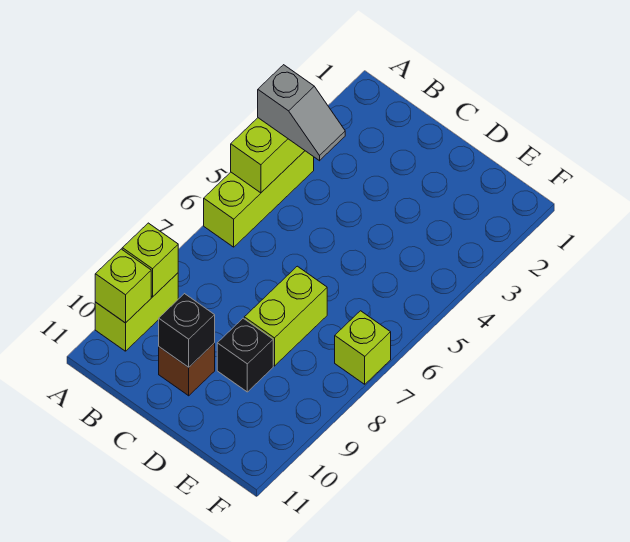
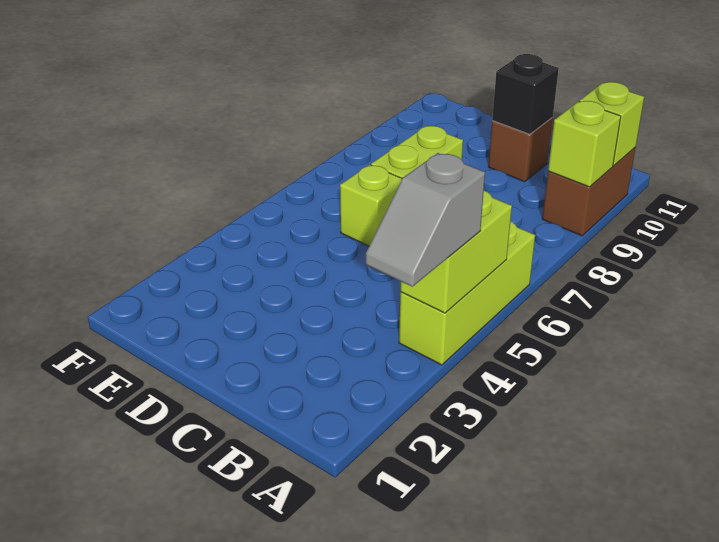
grey slope A4:B4 level 3 top A -> grey slope A3:A4 level 3 top 4
lime brick A9:A10 level 1 -> brown brick A9:A10 level 1
black brick D9 level 1 -> none
lime brick F7 level 1 -> lime brick D6 level 1

